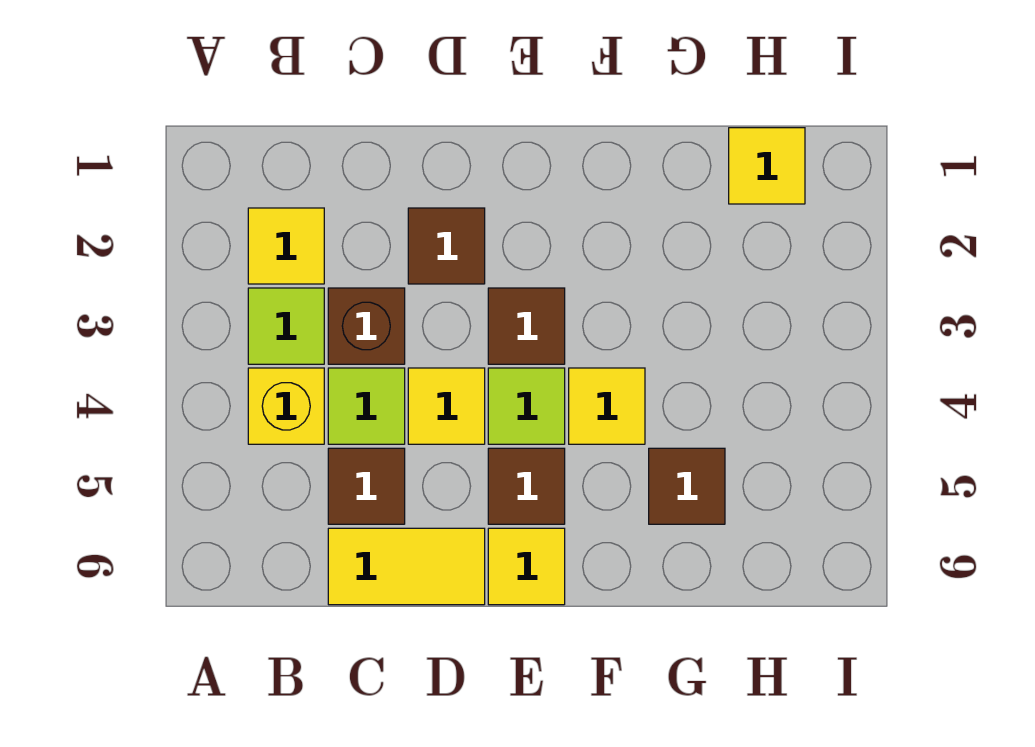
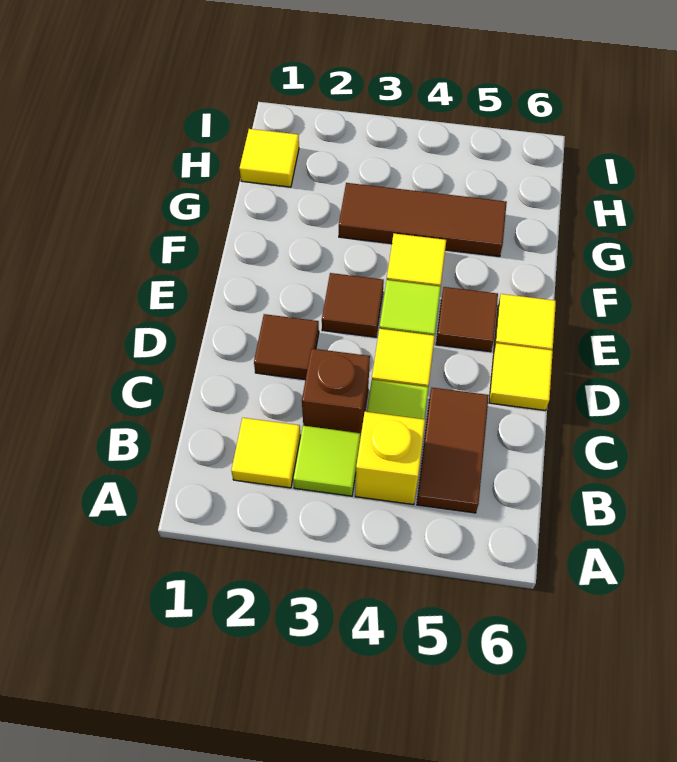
brown tile C5 level 1 -> brown tile B5:C5 level 1
yellow tile C6:D6 level 1 -> yellow tile D6 level 1
brown tile G5 level 1 -> brown tile G3:G5 level 1

